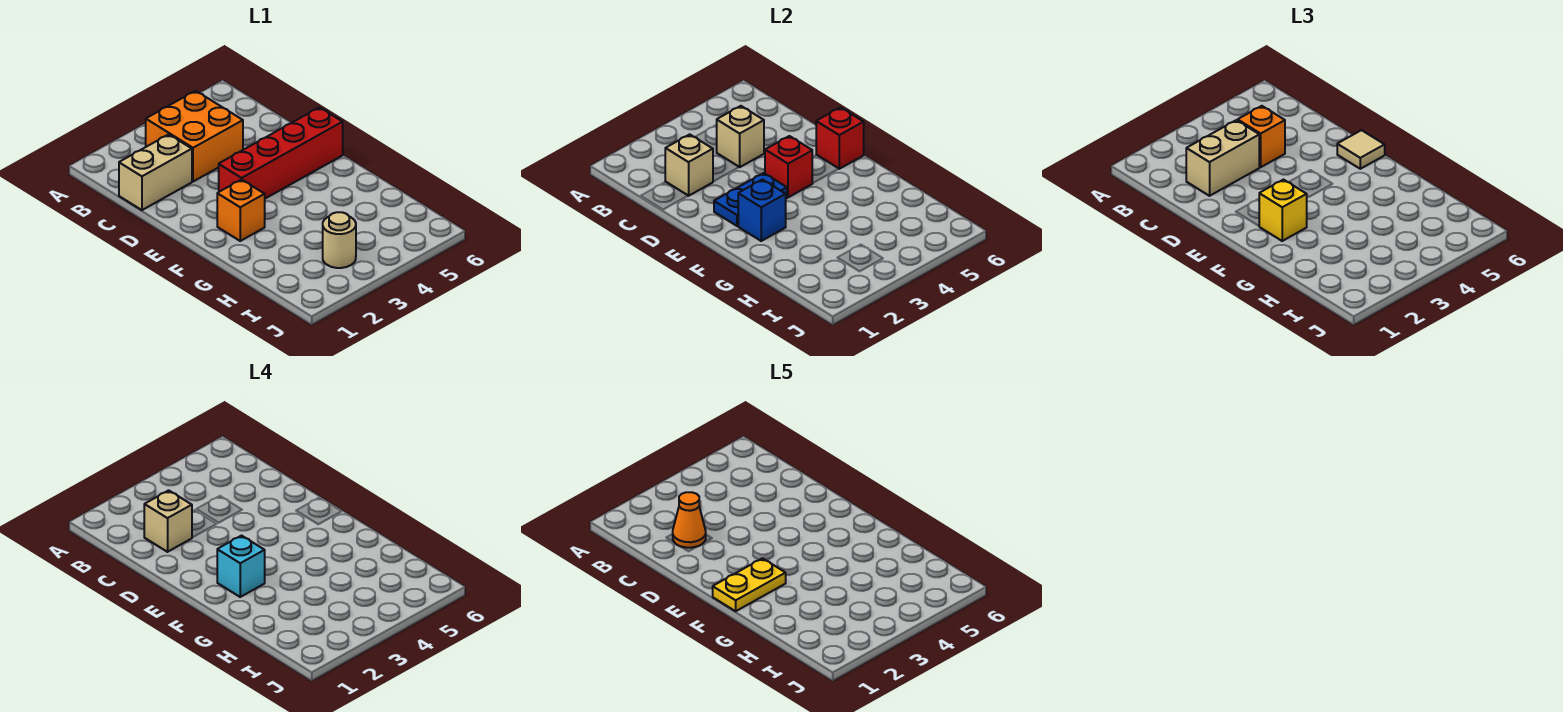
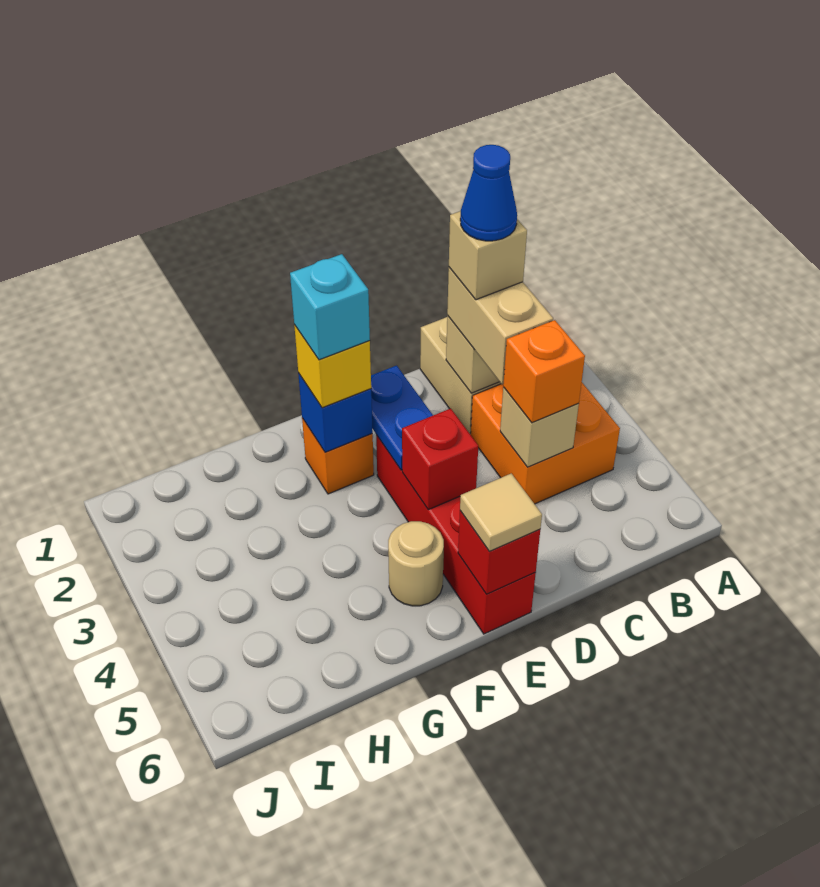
orange cone C2 level 5 -> blue cone C2 level 5
yellow plate F1:F2 level 5 -> none
tan round brick I3 level 1 -> tan round brick F5 level 1

